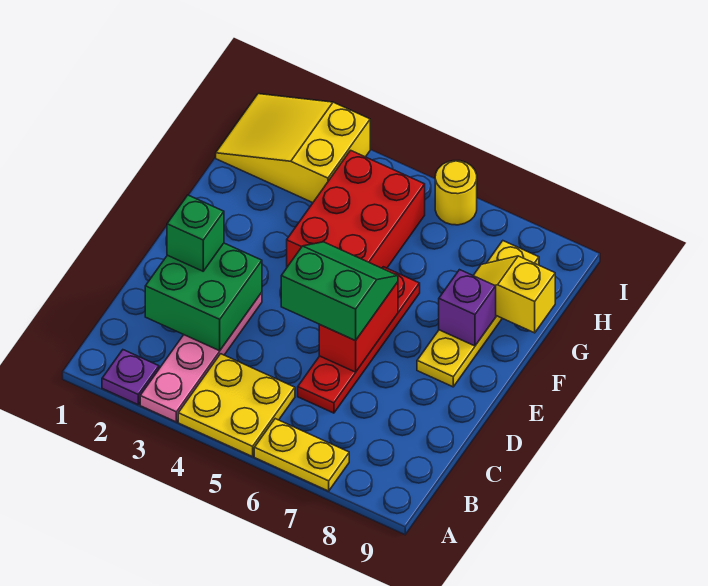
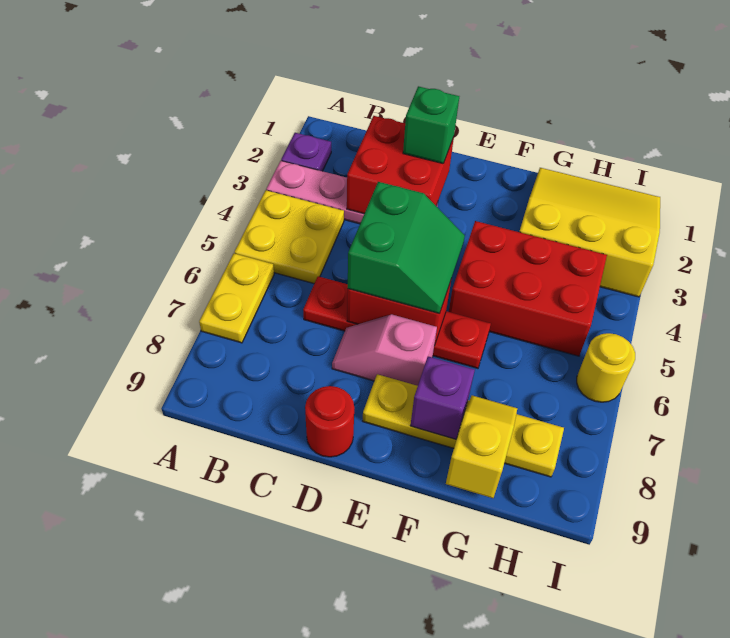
green brick C2:D3 level 2 -> red brick C2:D3 level 2
none -> pink slope D7:E7 level 1 top E
none -> red round brick D9 level 1
yellow slope H1:I3 level 1 top 3 -> yellow slope G1:I3 level 1 top 3

